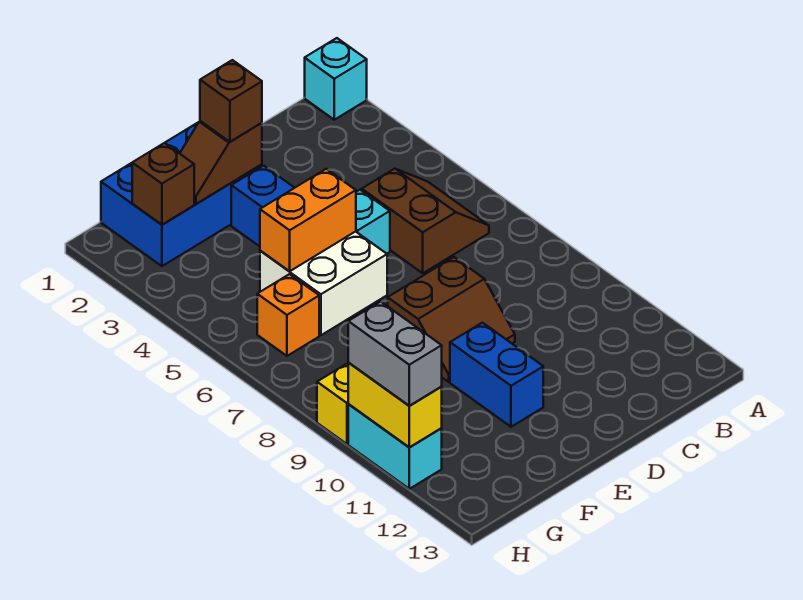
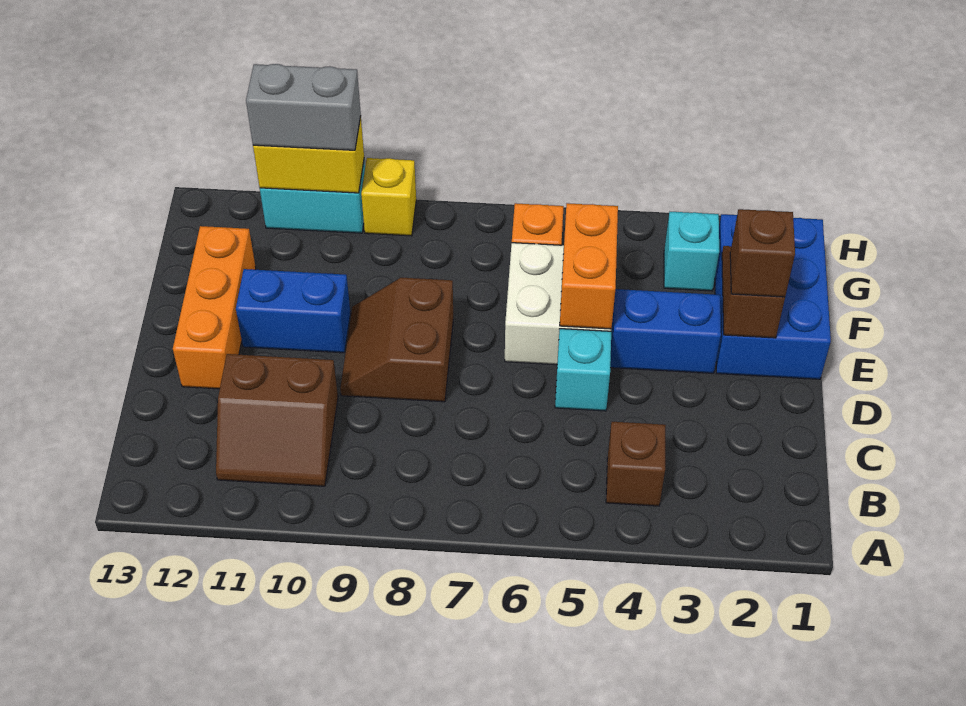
cyan brick A1 level 1 -> cyan brick G3 level 1
brown slope B5:C6 level 1 top C -> brown slope B10:C11 level 1 top C
none -> orange brick D12:F12 level 1
brown brick G2 level 2 -> brown brick B4 level 1

